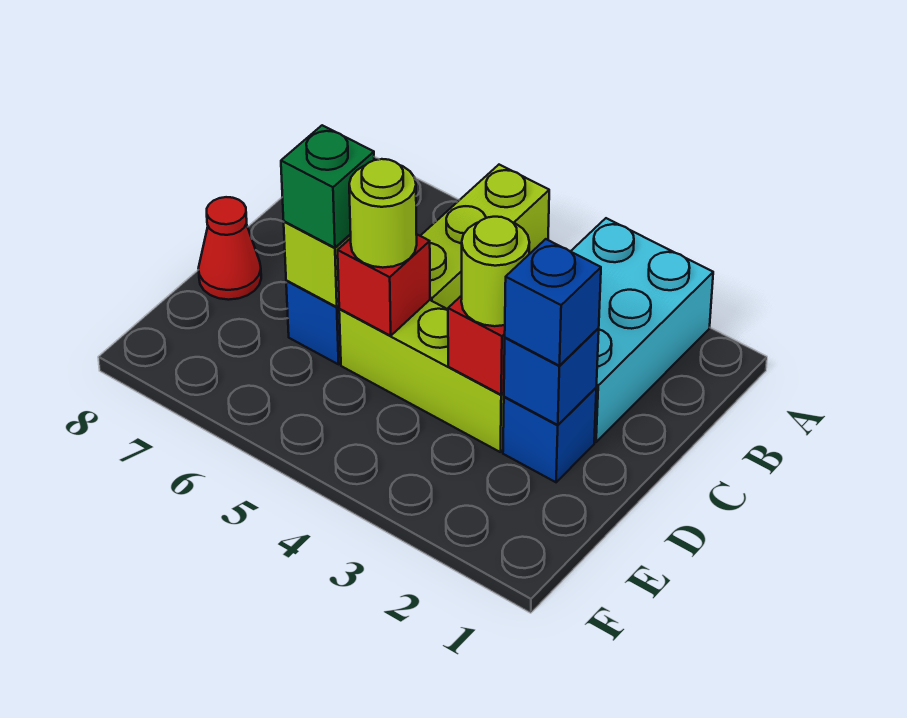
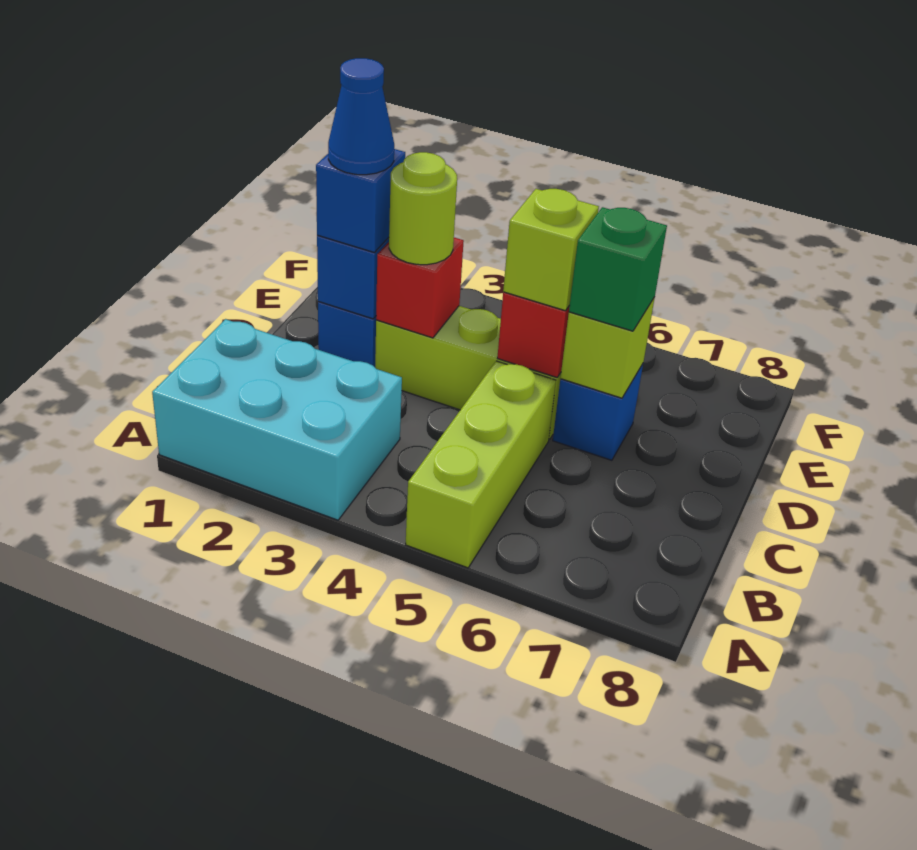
cyan brick A2:C3 level 1 -> cyan brick A1:B3 level 1
none -> blue cone D2 level 4
lime round brick D5 level 3 -> lime brick D5 level 3
red cone D8 level 1 -> none

